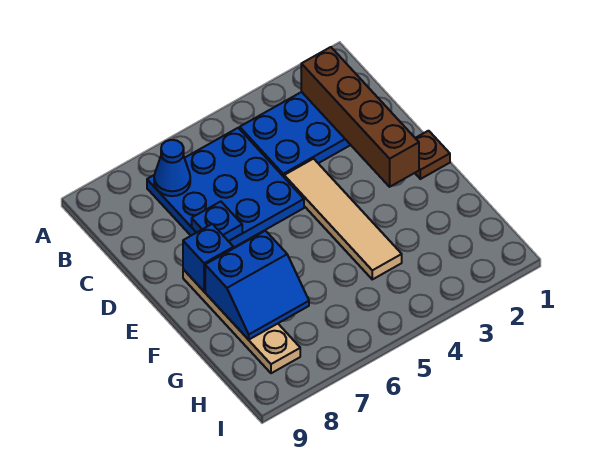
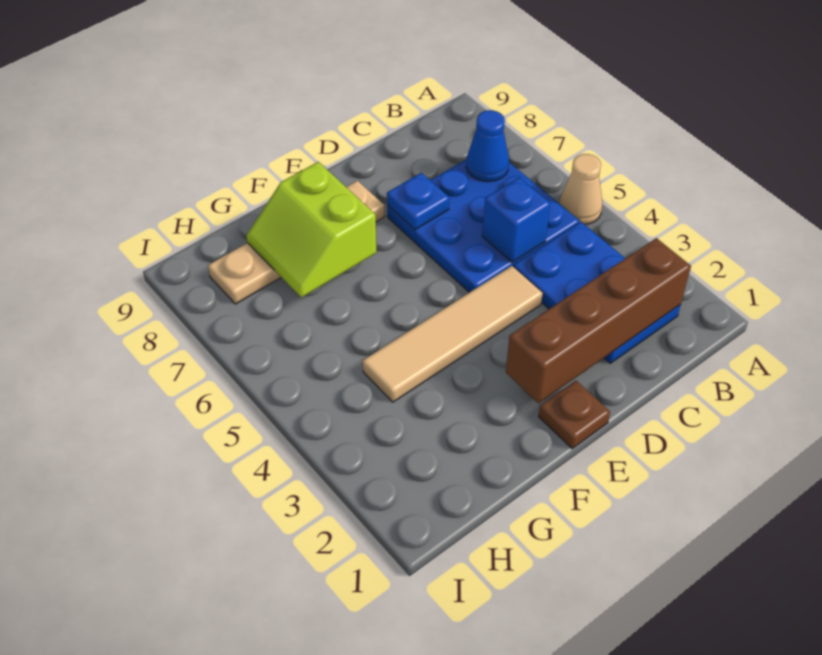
none -> tan cone A5 level 1
blue brick E8 level 2 -> blue brick C5 level 2
blue slope F7:G8 level 2 top F -> lime slope F7:G8 level 2 top F

